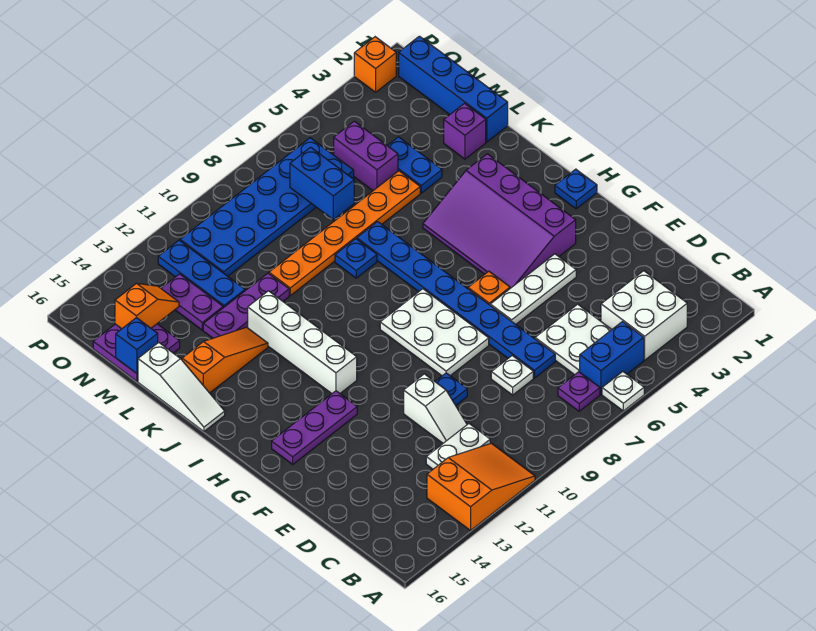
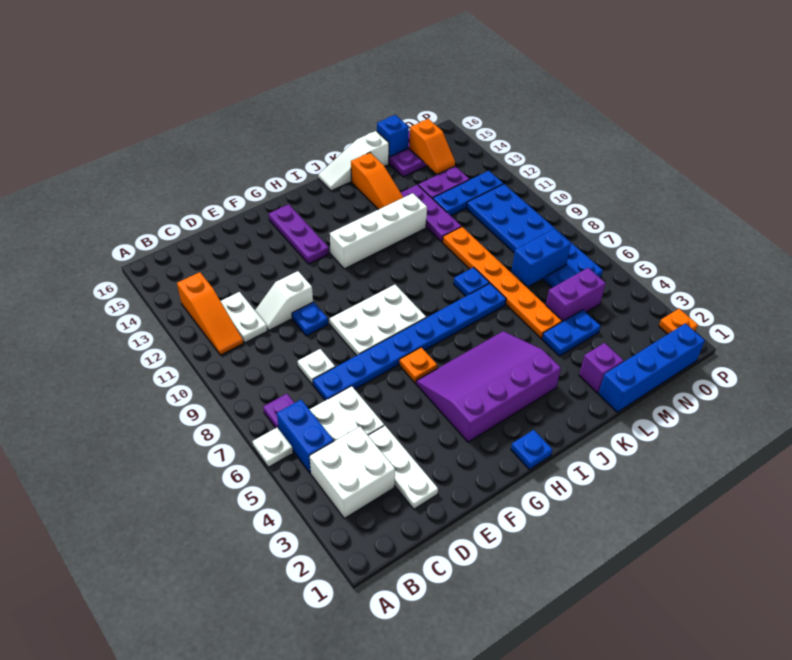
orange slope A11:B13 level 1 top 13 -> orange slope B11:B13 level 1 top 13
white plate F4:F6 level 1 -> white plate D2:D4 level 1
orange brick P2 level 1 -> orange plate P2 level 1

